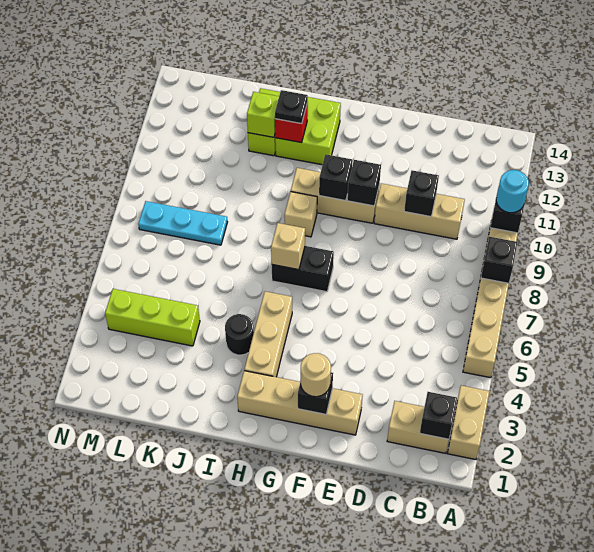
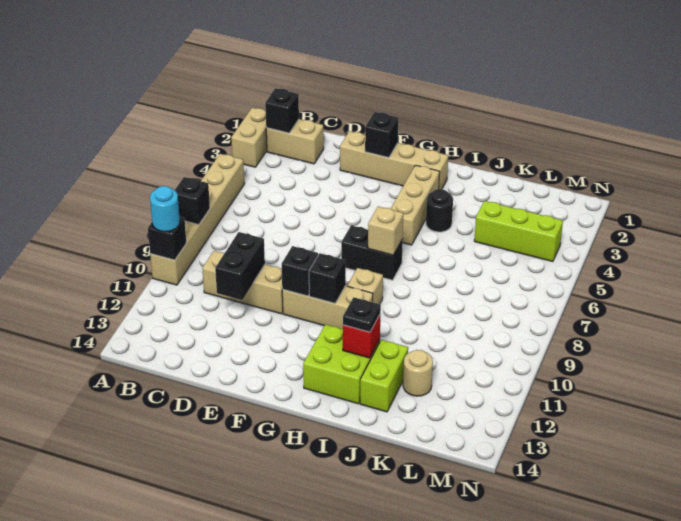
black brick D10 level 2 -> black brick D10:D11 level 2
tan round brick F2 level 3 -> tan round brick K12 level 1
lime brick J12 level 2 -> none
cyan plate K8:M8 level 1 -> none

